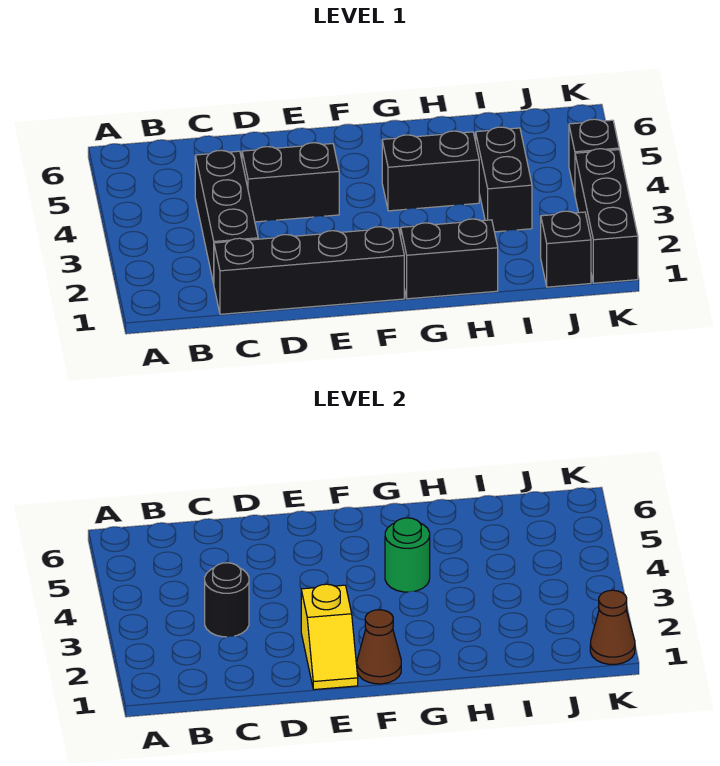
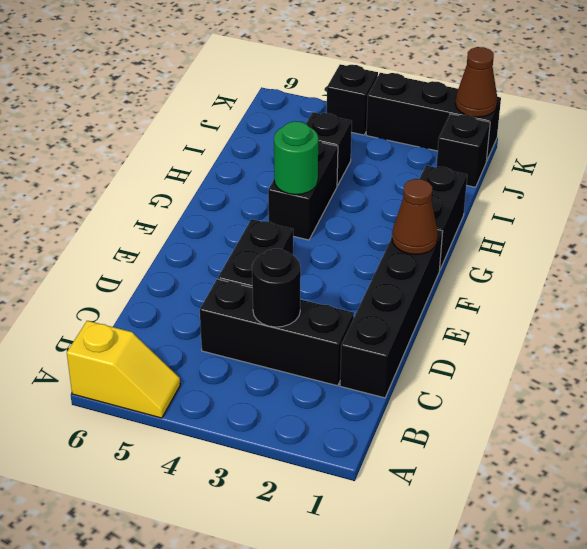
yellow slope E1:E2 level 2 top 2 -> yellow slope A5:A6 level 1 top 6
black brick I3:I4 level 1 -> black brick I4 level 1

